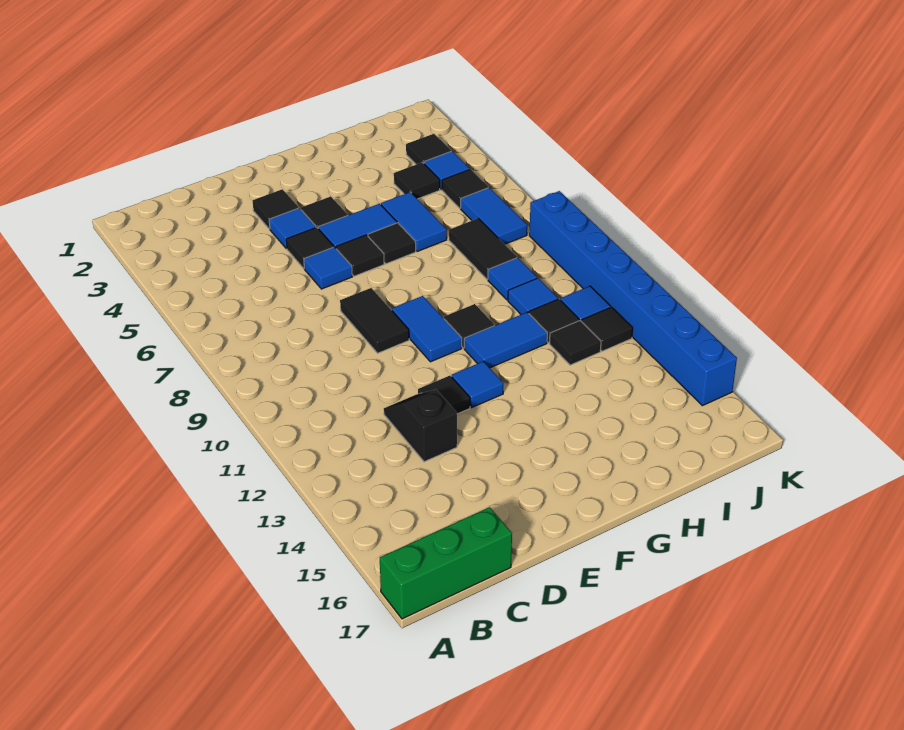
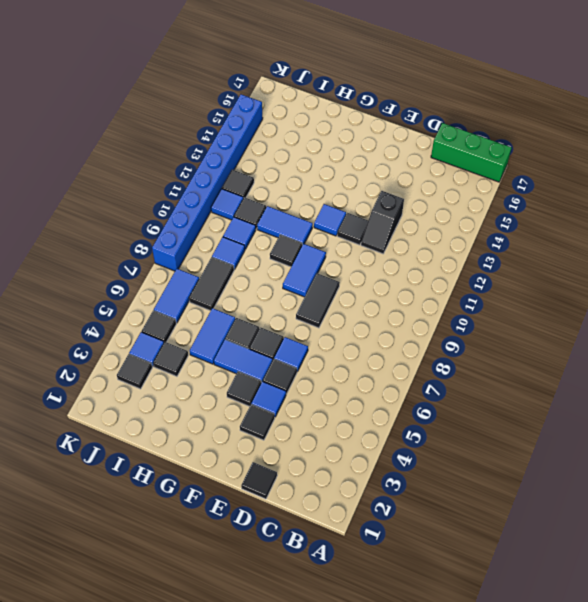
black tile I12 level 1 -> black tile D1 level 1

